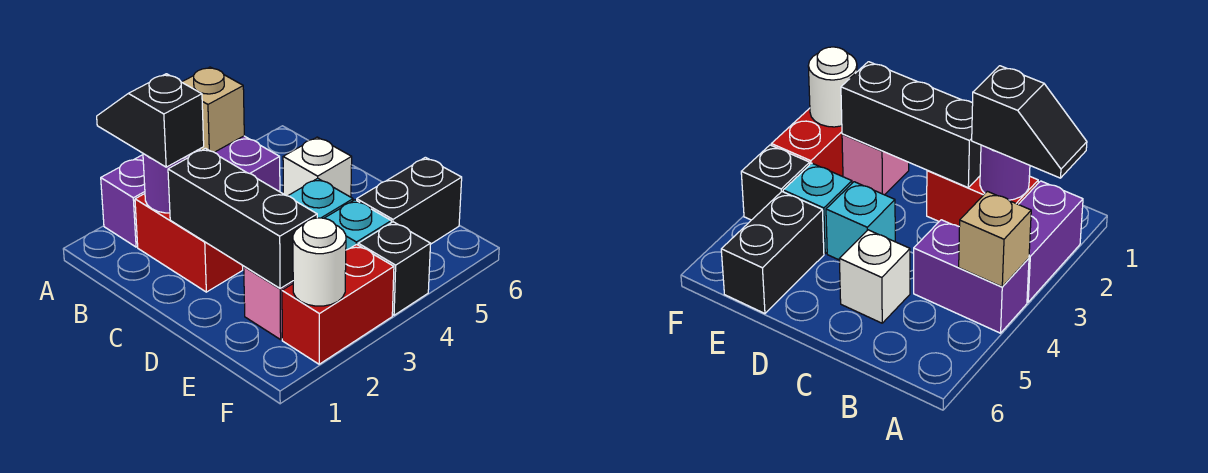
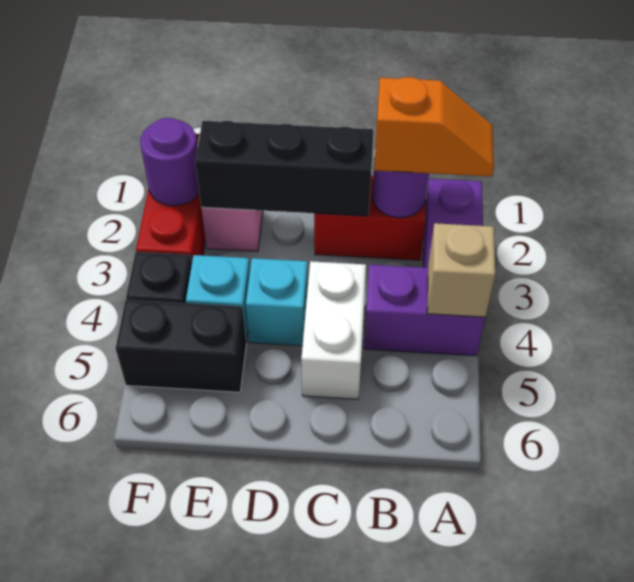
black slope A2:B2 level 3 top B -> orange slope A2:B2 level 3 top B
white brick C5 level 1 -> white brick C4:C5 level 1
black brick E5:E6 level 1 -> black brick E5:F5 level 1
white round brick F2 level 2 -> purple round brick F2 level 2

